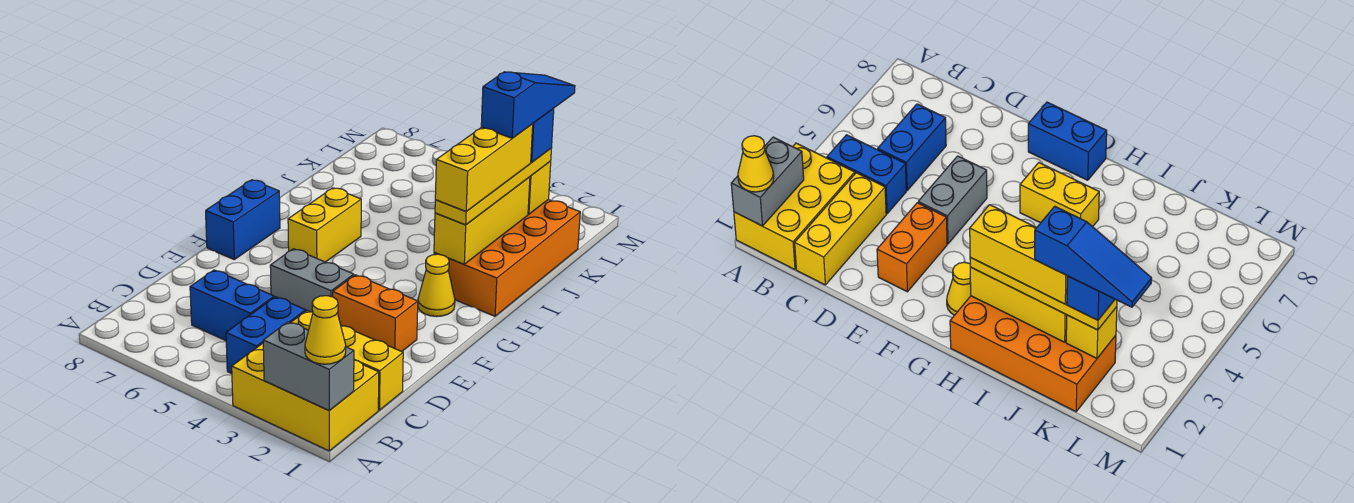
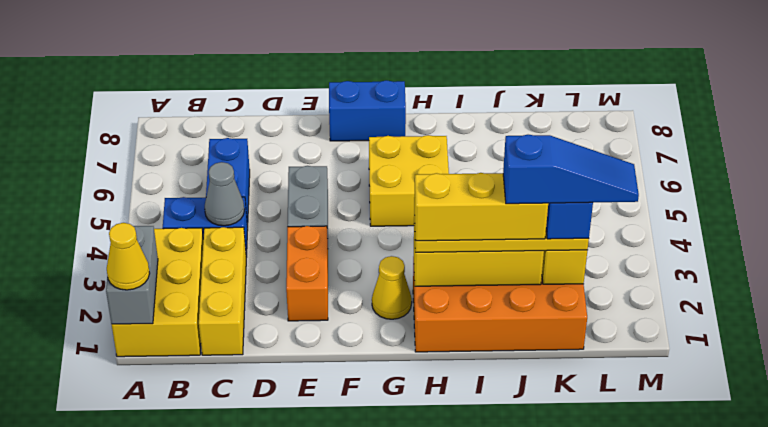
none -> grey cone C4 level 2
yellow brick G6:H6 level 1 -> yellow brick G5:H6 level 1

